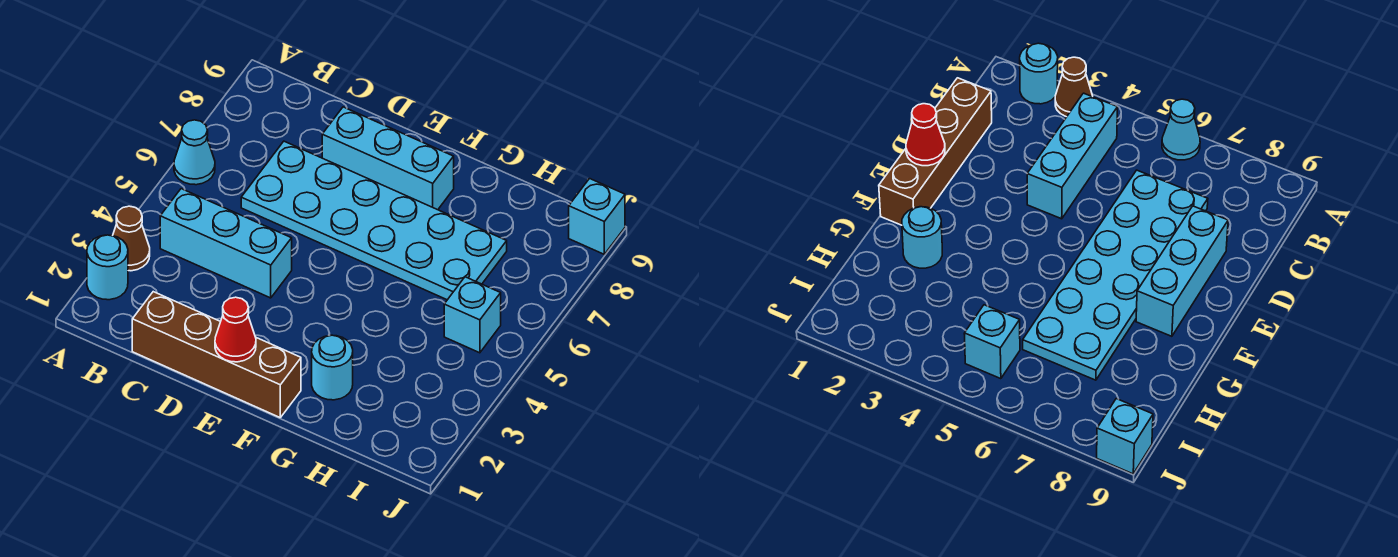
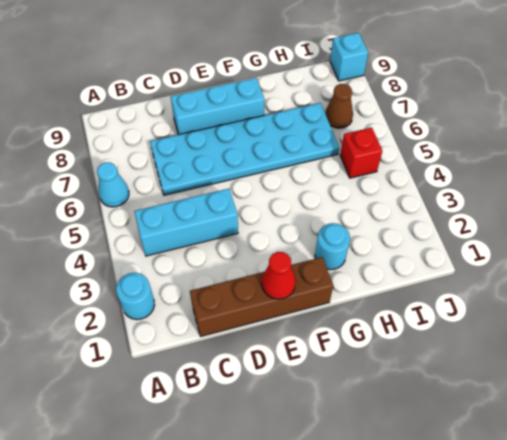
brown cone A3 level 1 -> brown cone I7 level 1
cyan brick I5 level 1 -> red brick I5 level 1

